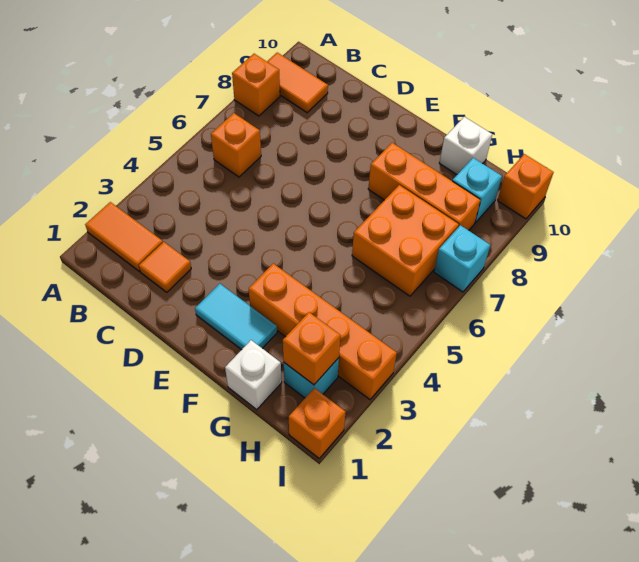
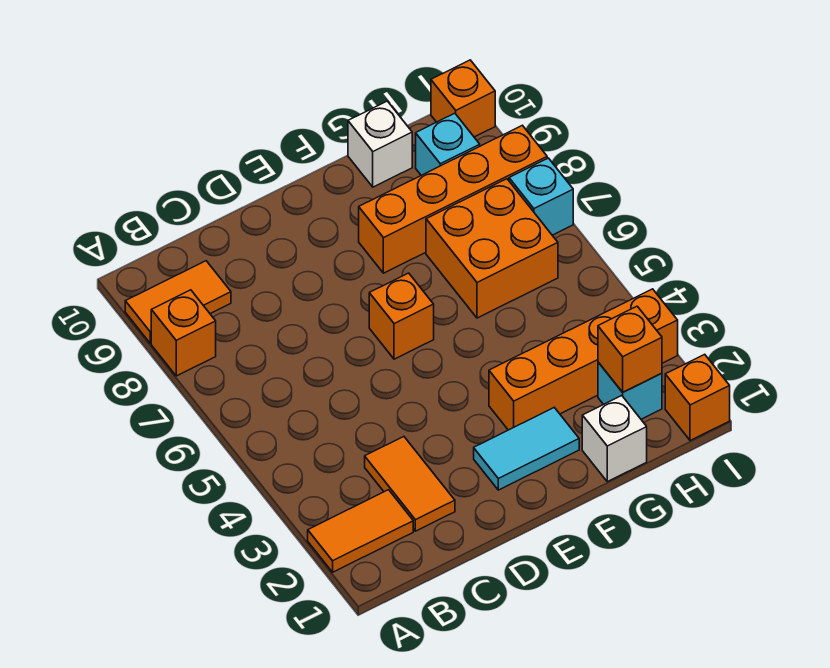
orange brick B6 level 1 -> orange brick E6 level 1
orange tile C2 level 1 -> orange tile C2:C3 level 1
orange brick F8:H8 level 1 -> orange brick F8:I8 level 1

